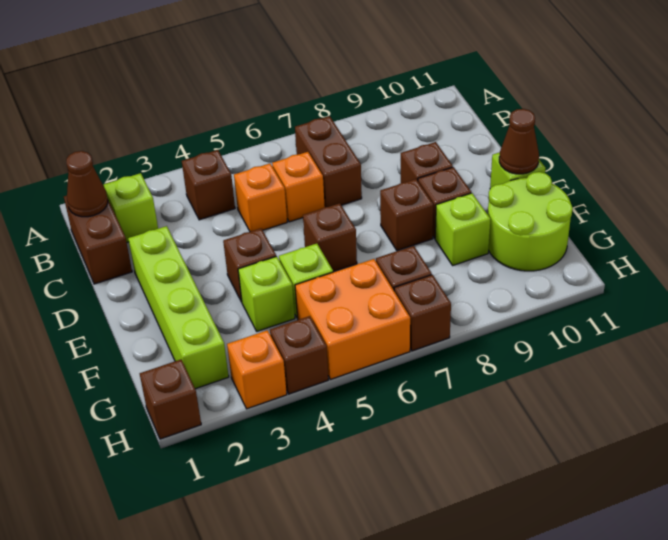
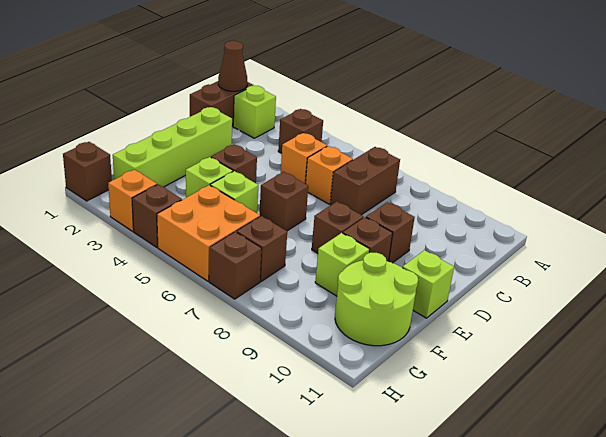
brown cone E11 level 2 -> none

